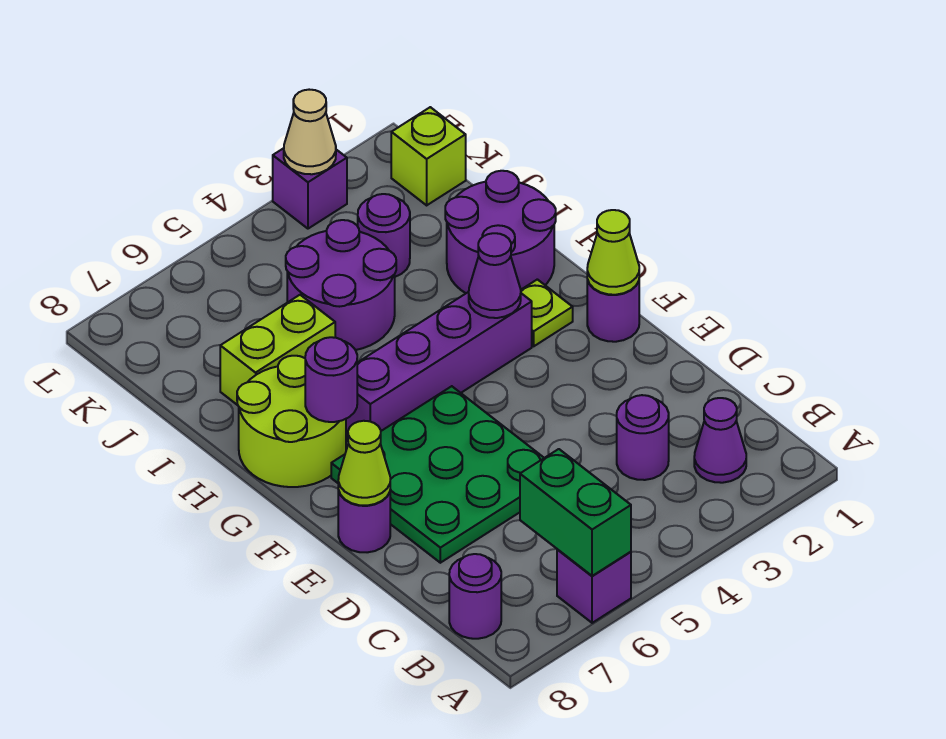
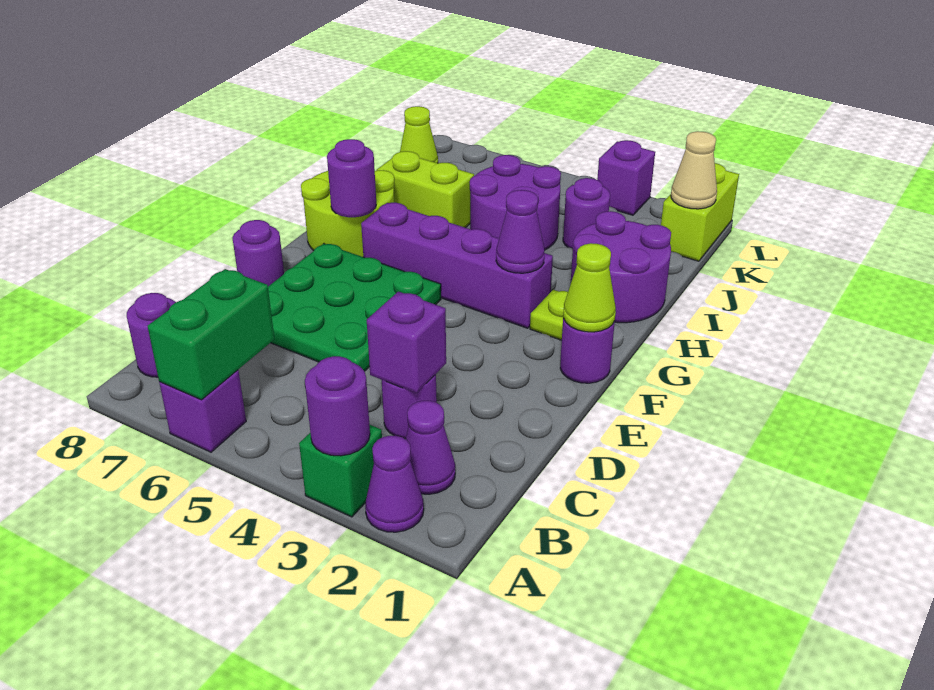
none -> purple cone A2 level 1
none -> green brick A3 level 1
none -> purple round brick A3 level 2
none -> purple brick C3 level 2
lime cone E8 level 2 -> lime cone K8 level 1
lime brick K1 level 1 -> lime brick K1:L1 level 1
tan cone L3 level 2 -> tan cone K1 level 2

